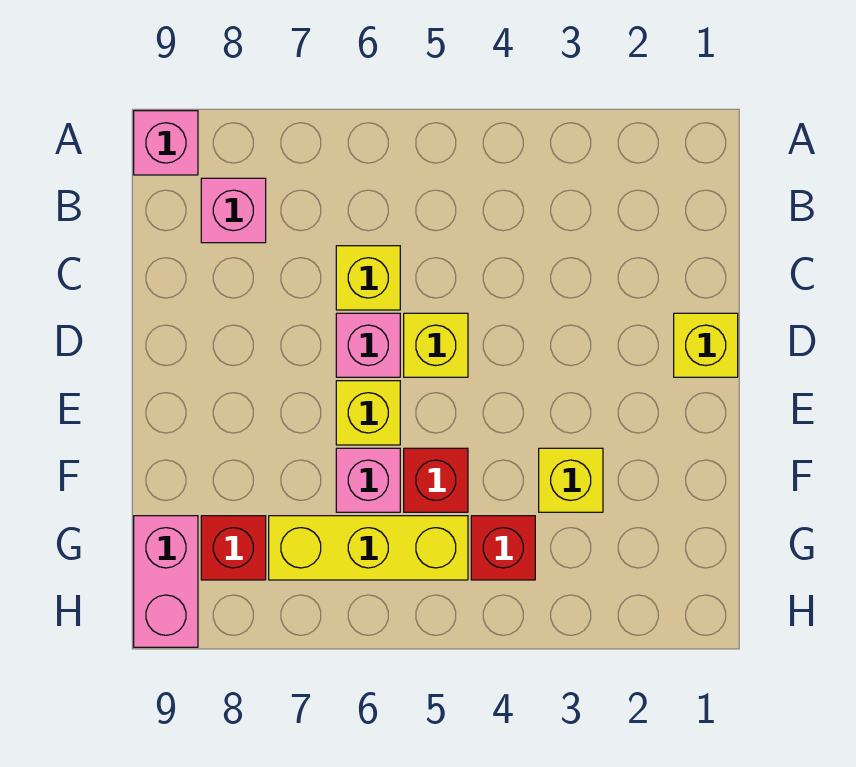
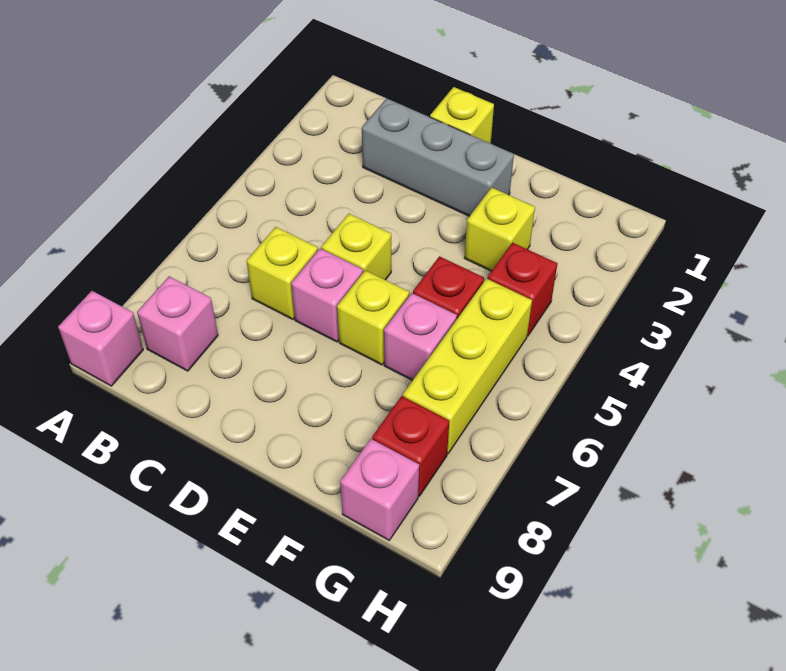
none -> grey brick C2:E2 level 1
pink brick G9:H9 level 1 -> pink brick G9 level 1

